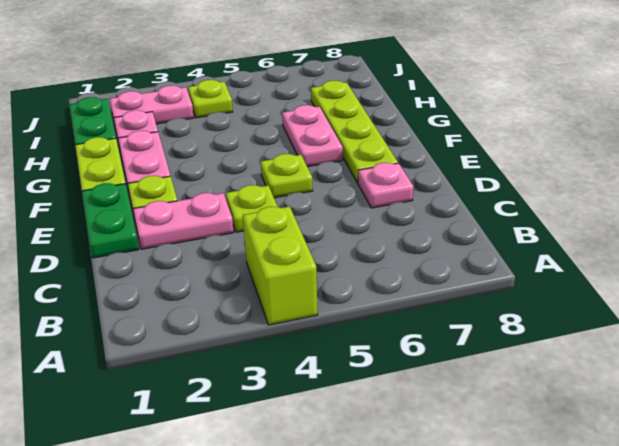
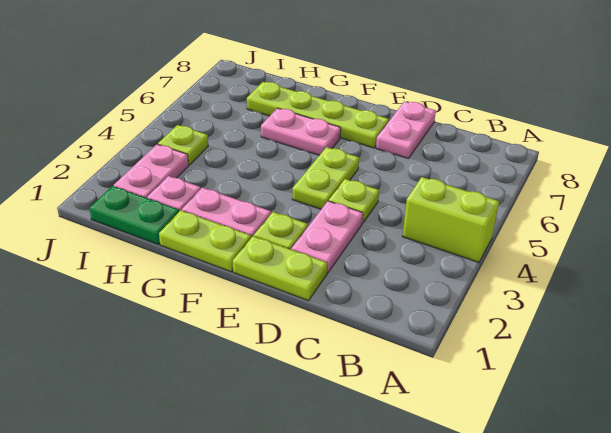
green plate D1:E1 level 1 -> lime plate D1:E1 level 1
pink plate D7 level 1 -> pink plate D7:D8 level 1
lime plate E5 level 1 -> lime plate E4:E5 level 1

